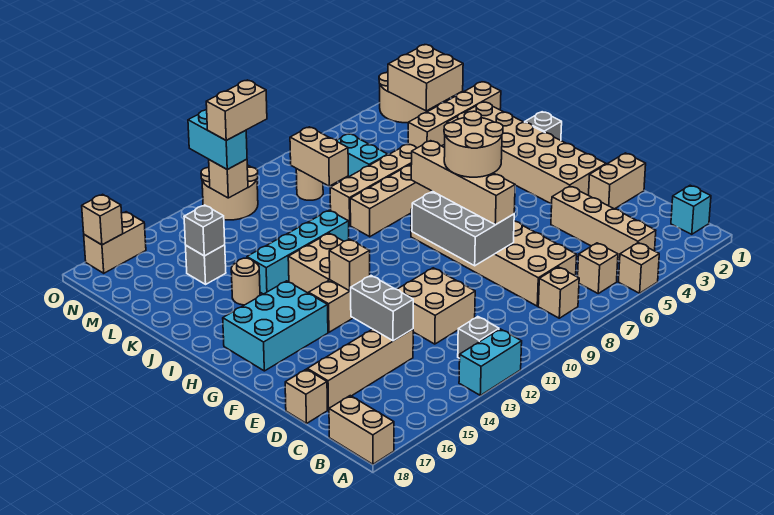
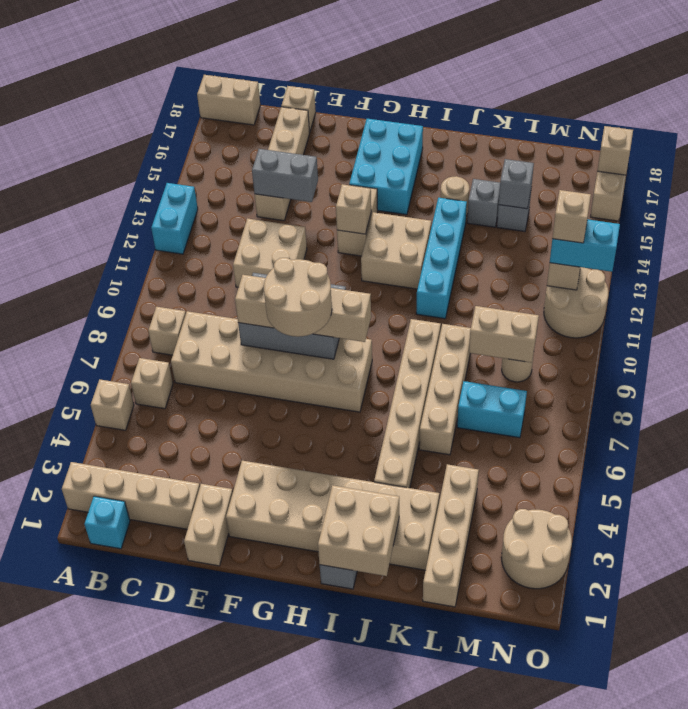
tan brick B4:E4 level 1 -> tan brick A2:D2 level 1
grey brick B12 level 1 -> grey brick K15 level 1
tan brick M2:N3 level 2 -> tan brick I1:J2 level 2
tan brick N11:N12 level 4 -> tan brick N12 level 4

